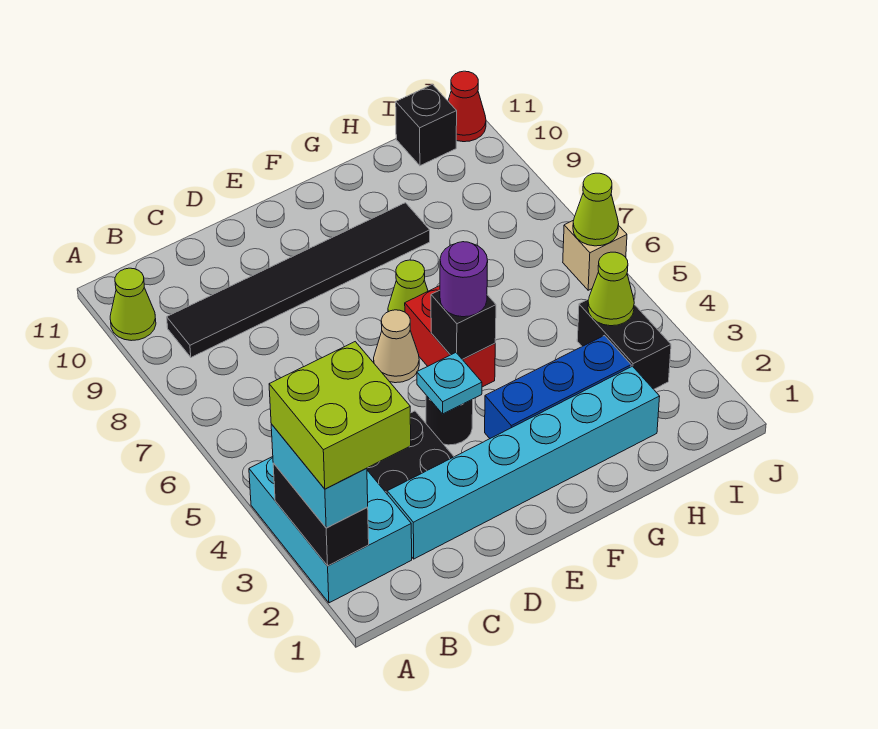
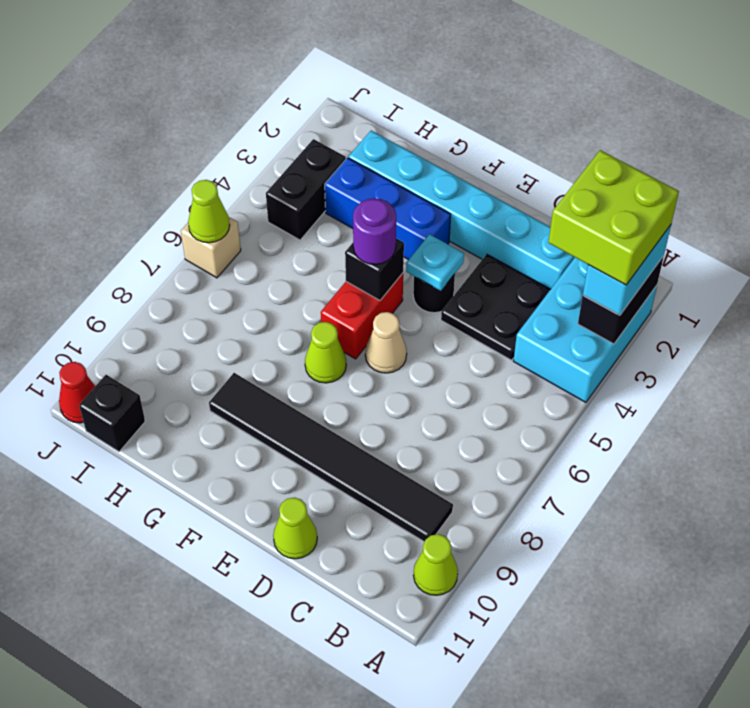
lime cone I4 level 2 -> lime cone D11 level 1

